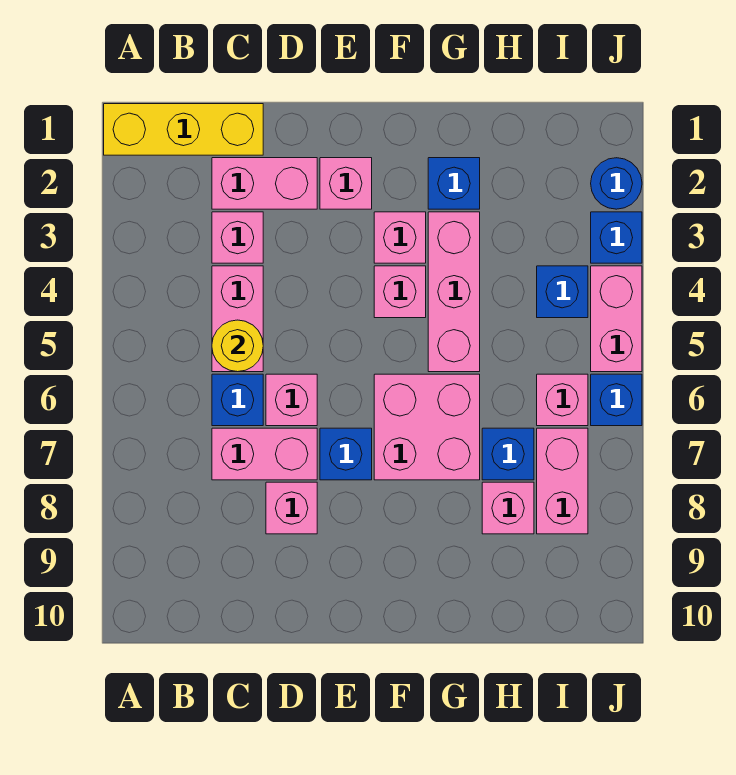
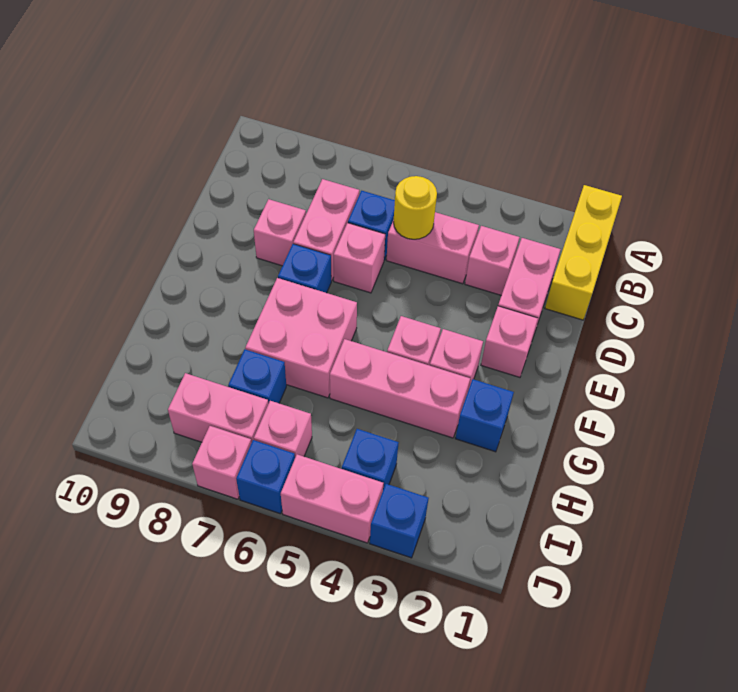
pink brick H8 level 1 -> pink brick J7 level 1
blue round brick J2 level 1 -> none

